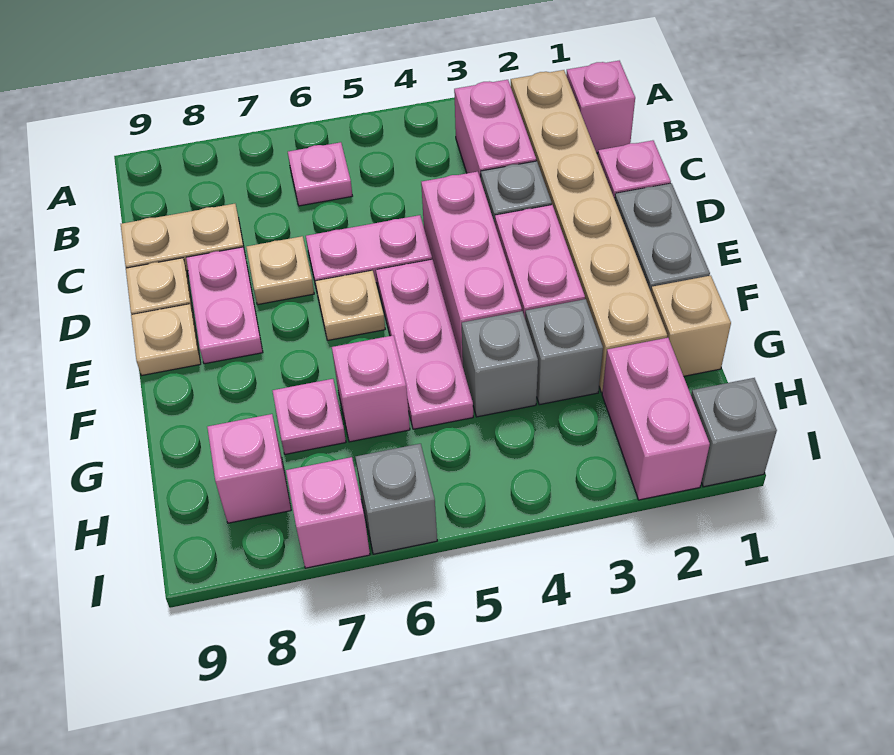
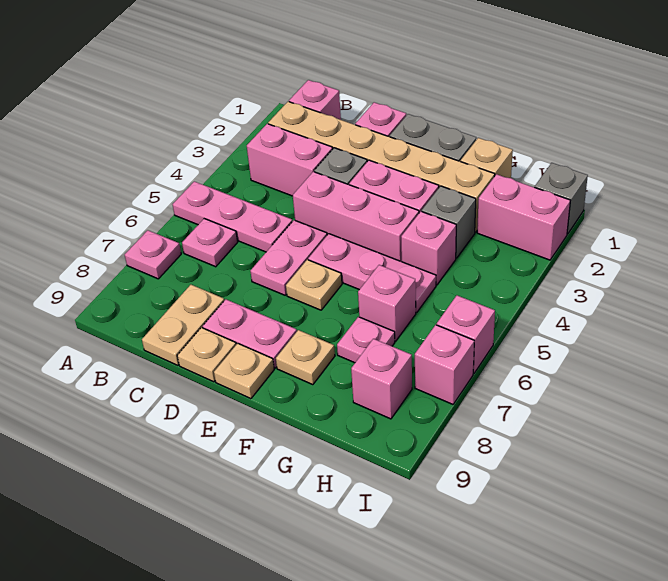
none -> pink plate A5:C5 level 1
none -> pink plate A7 level 1
tan plate D7 level 1 -> tan plate F8 level 1
grey brick G4 level 1 -> pink brick G4 level 1
grey brick I6 level 1 -> pink brick I6 level 1

